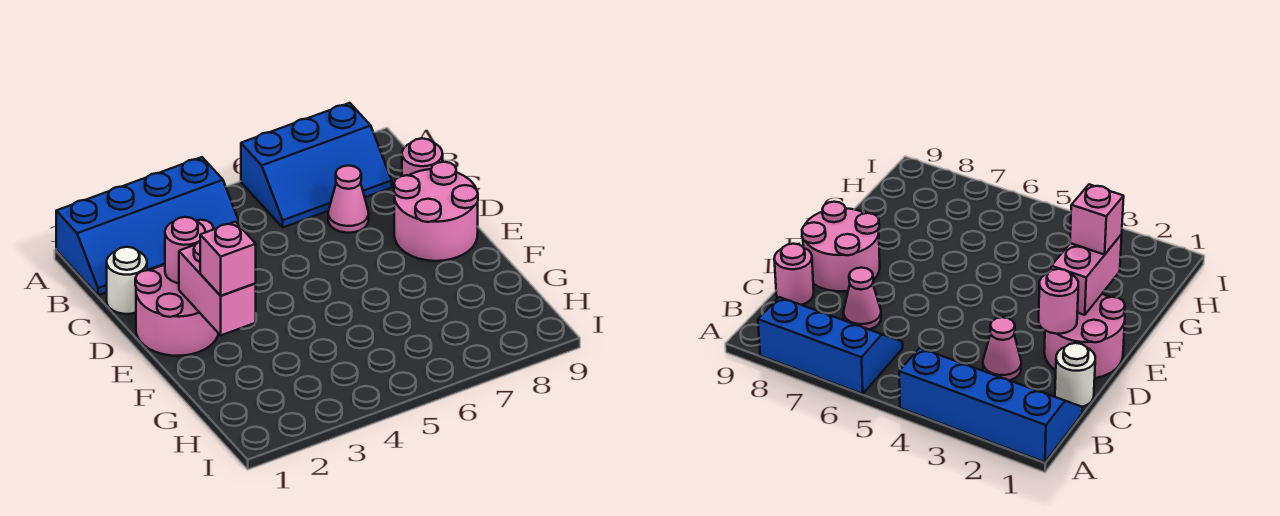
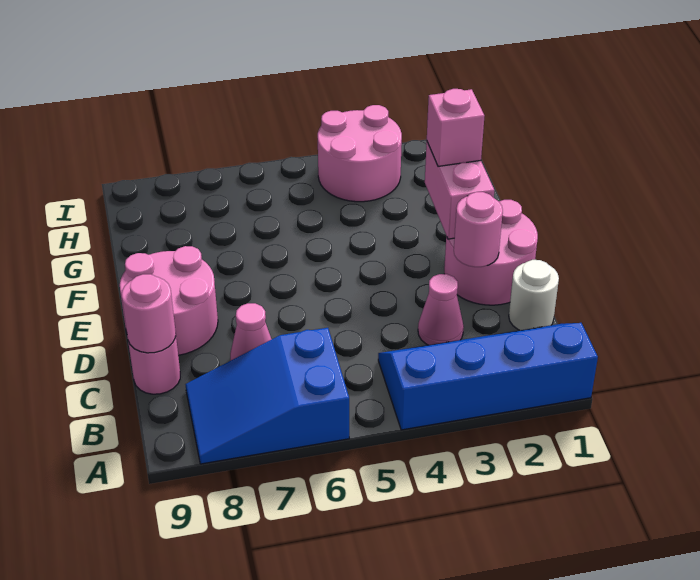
blue slope A6:B8 level 1 top A -> blue slope A6:B8 level 1 top 6
none -> pink round brick C9 level 2
none -> pink round brick H3:I4 level 1

